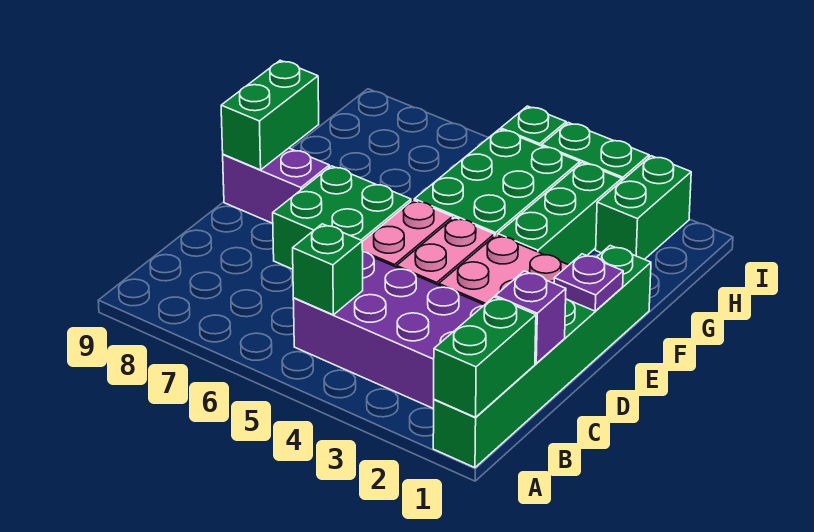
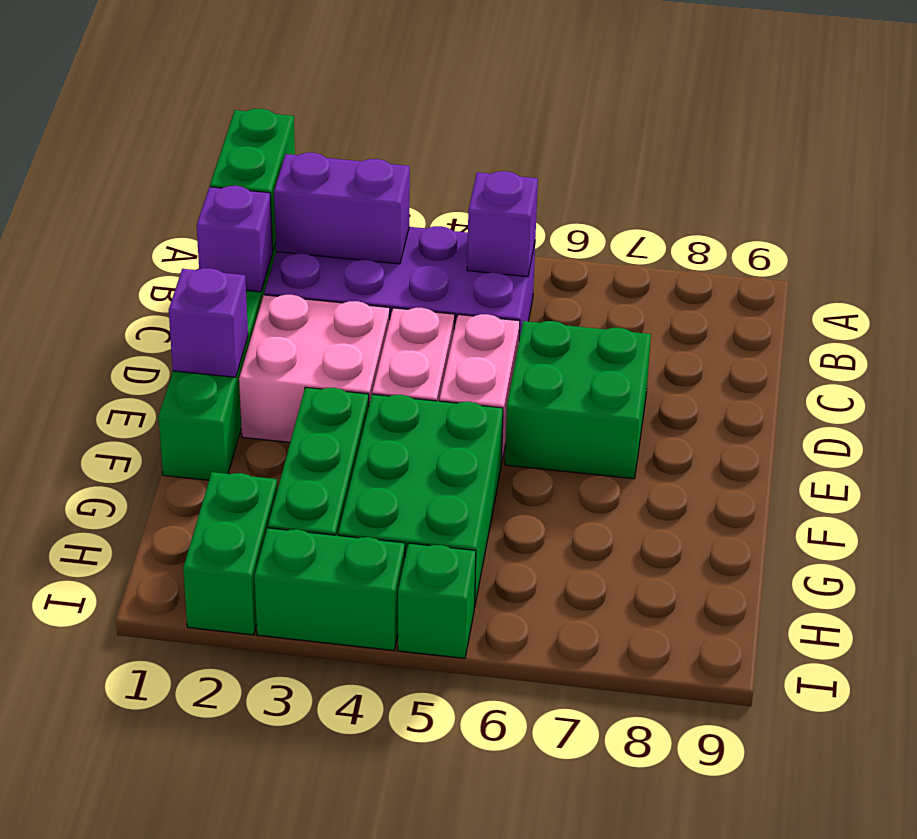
green brick B5 level 2 -> purple brick B5 level 2
purple plate E1 level 2 -> purple brick E1 level 2
purple brick E8:E9 level 1 -> purple brick B2:B3 level 2
green brick E9:F9 level 2 -> none

